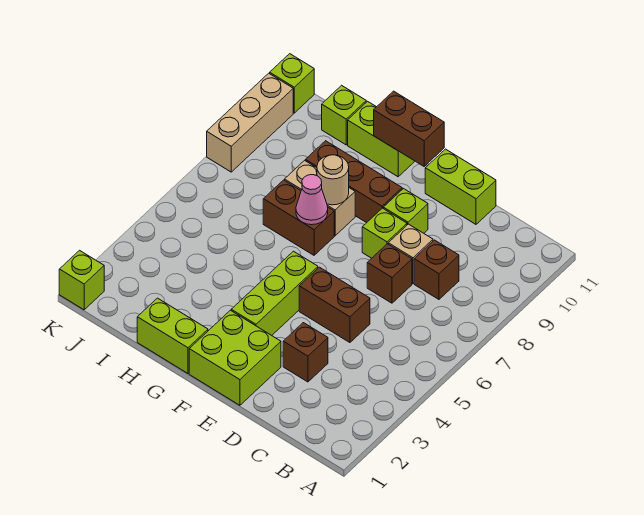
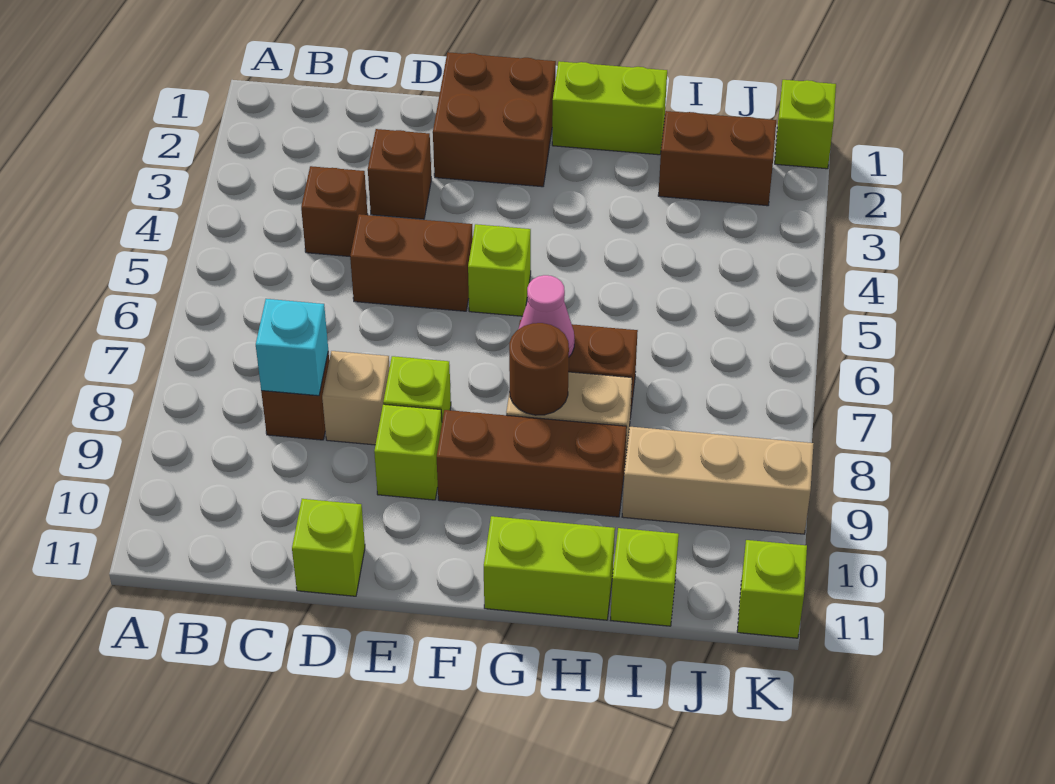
none -> cyan brick C8 level 2
brown brick D7 level 1 -> brown brick C4 level 1
lime brick D11:E11 level 1 -> lime brick D11 level 1
lime brick E1:F2 level 1 -> brown brick E1:F2 level 1
lime brick F3:F5 level 1 -> lime brick F5 level 1
brown brick F11:G11 level 2 -> brown brick I2:J2 level 1
tan round brick G8 level 2 -> brown round brick G8 level 2
tan brick K8:K10 level 1 -> tan brick I9:K9 level 1

